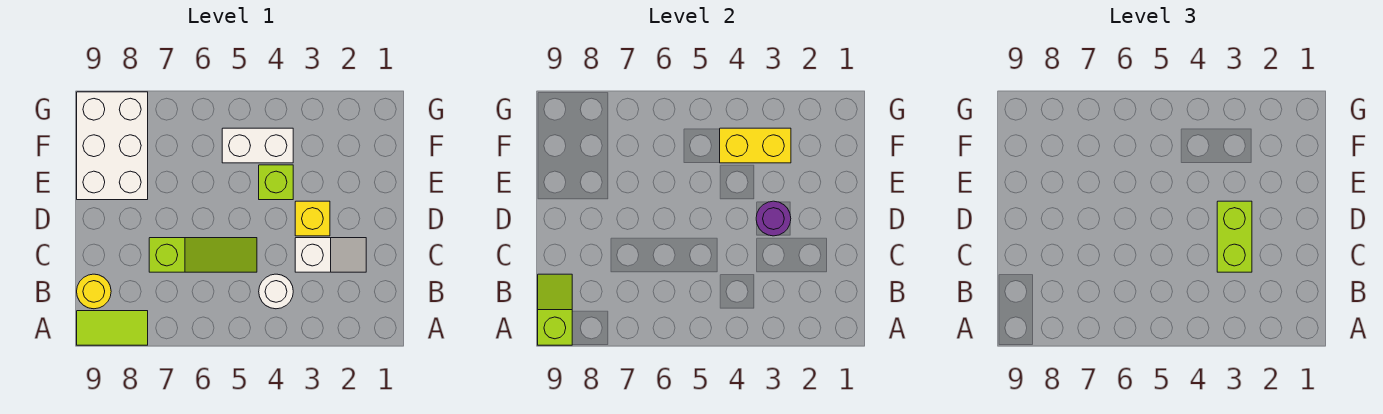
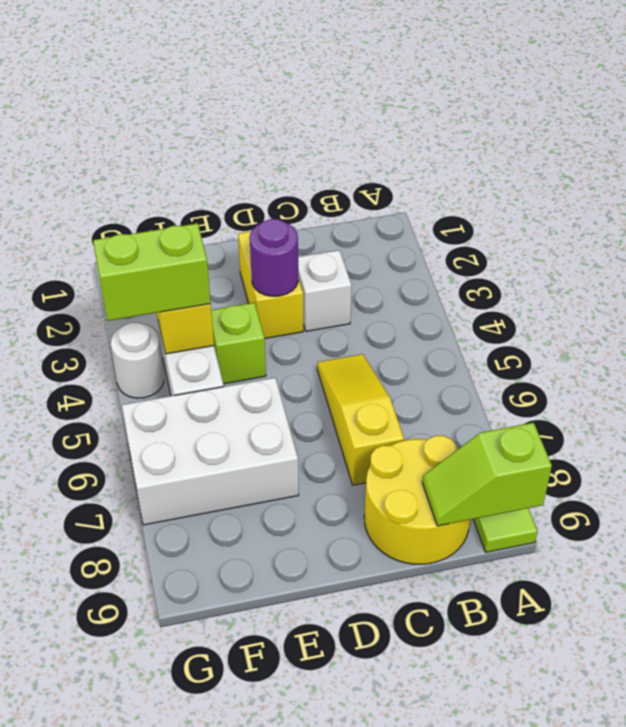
white round brick B4 level 1 -> white round brick G4 level 1
yellow round brick B9 level 1 -> yellow round brick B8:C9 level 1
lime brick C3:D3 level 3 -> lime brick F4:G4 level 3
lime slope C5:C7 level 1 top 7 -> yellow slope C5:C7 level 1 top 7
yellow brick D3 level 1 -> yellow brick D2:D3 level 1
white brick E8:G9 level 1 -> white brick E6:G7 level 1

